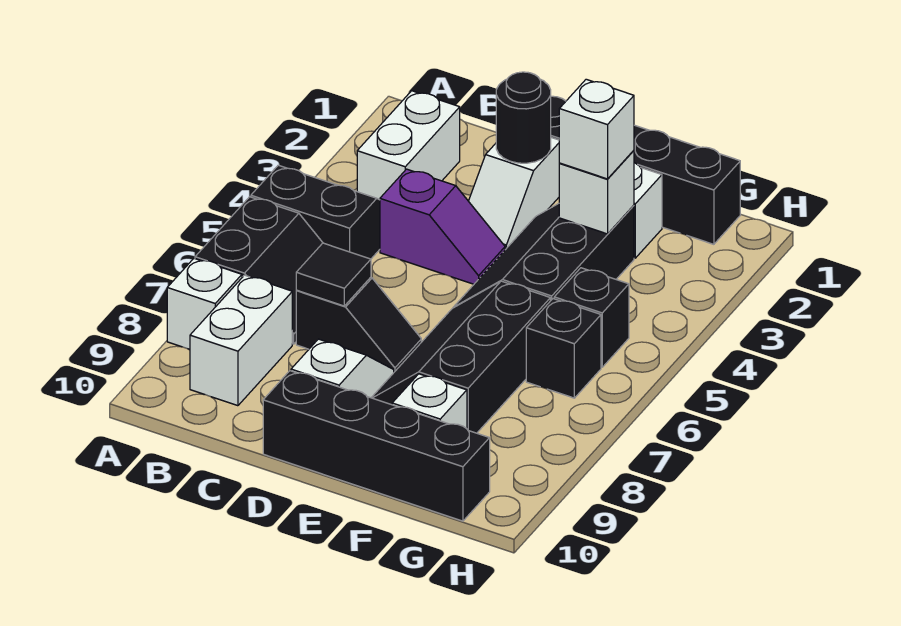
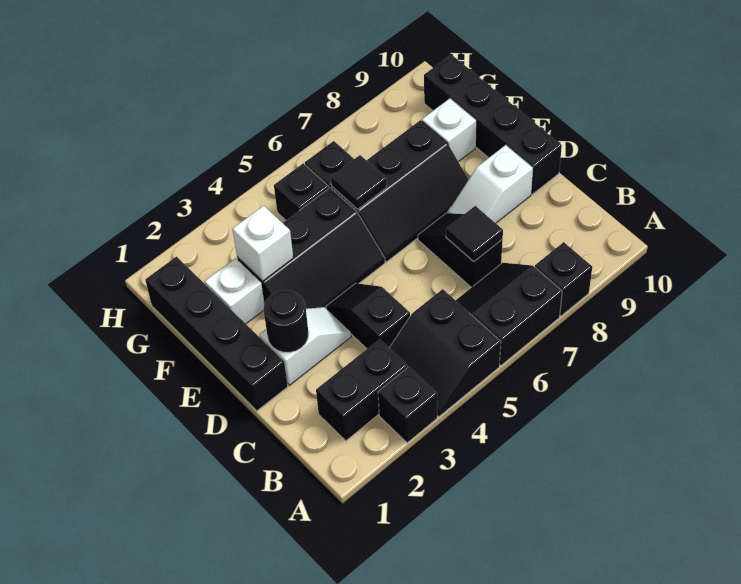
none -> black brick A3 level 1
white brick A8 level 1 -> black brick A8 level 1
white brick B2:B3 level 1 -> black brick B2:B3 level 1
white brick B8:B9 level 1 -> none
purple slope C4:D4 level 1 top C -> black slope C4:D4 level 1 top C
white brick F3 level 3 -> none
none -> black tile F6 level 2

